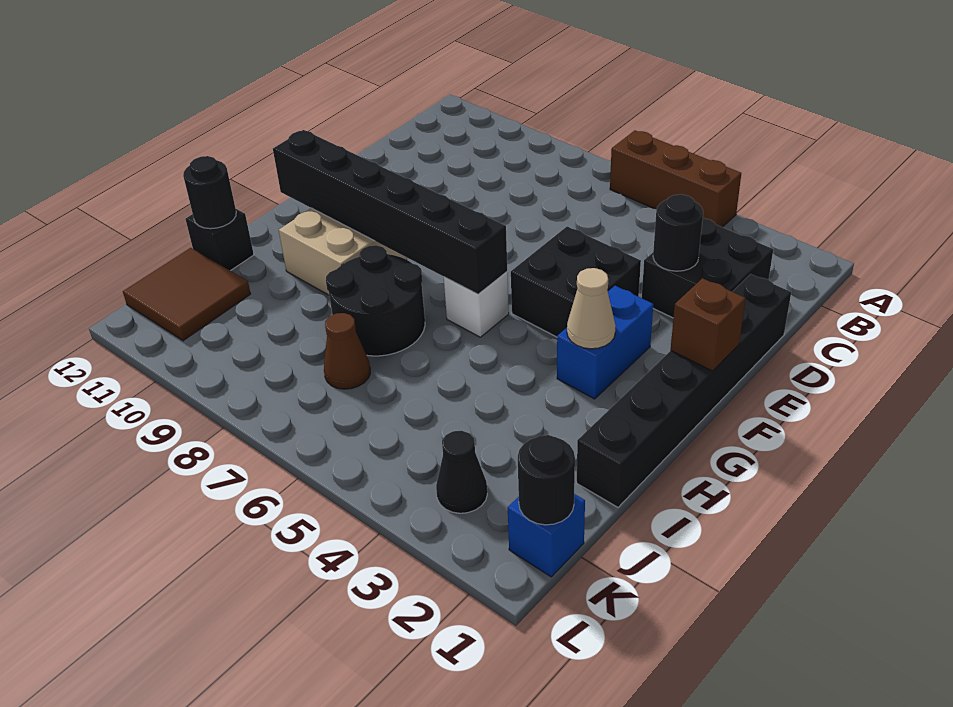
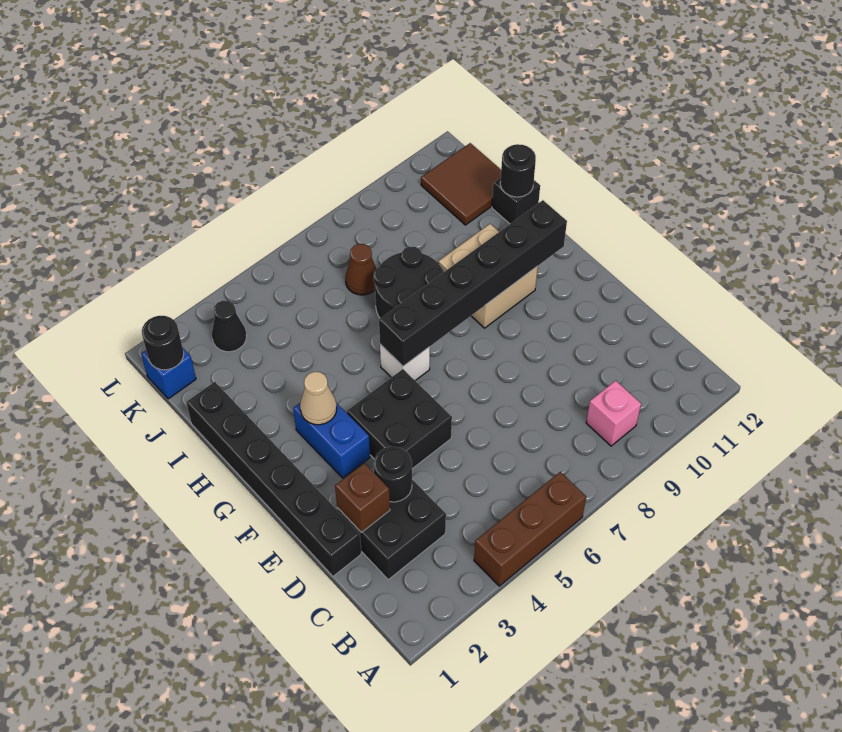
none -> pink brick B9 level 1
brown brick F1 level 2 -> brown brick D2 level 2

